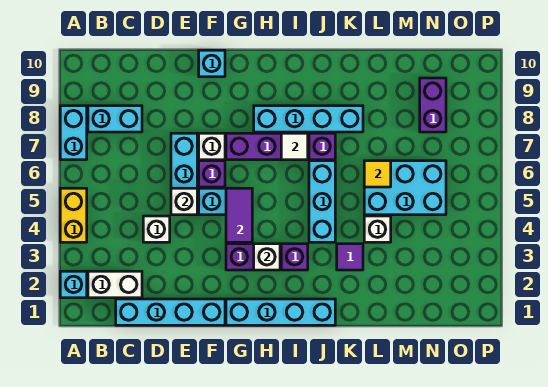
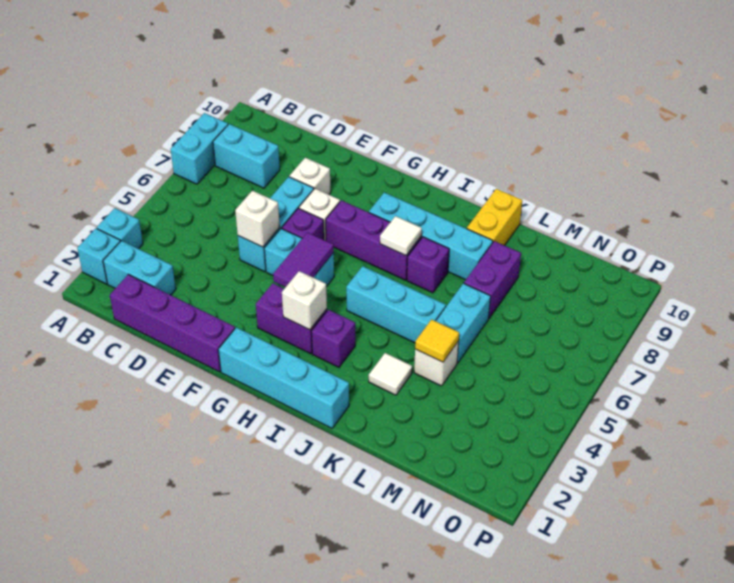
yellow brick A4:A5 level 1 -> yellow brick K9:K10 level 1
white brick B2:C2 level 1 -> cyan brick B2:C2 level 1
cyan brick C1:F1 level 1 -> purple brick C1:F1 level 1
white brick D4 level 1 -> white brick E8 level 1
cyan brick F10 level 1 -> cyan brick A3 level 1
cyan brick J4:J6 level 1 -> cyan brick I5:K5 level 1
purple tile K3 level 1 -> white tile K3 level 1
cyan brick L5:N6 level 1 -> cyan brick L5:L6 level 1
yellow tile L6 level 2 -> yellow tile L4 level 2
purple brick N8:N9 level 1 -> purple brick L7:L8 level 1

